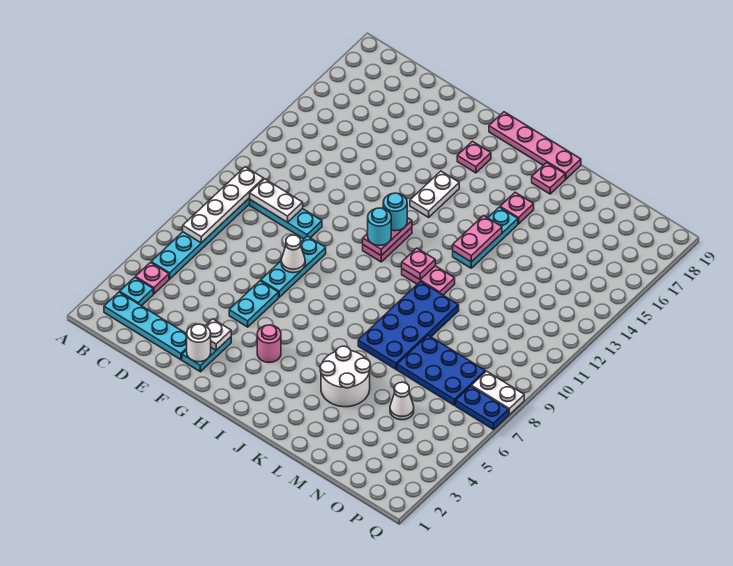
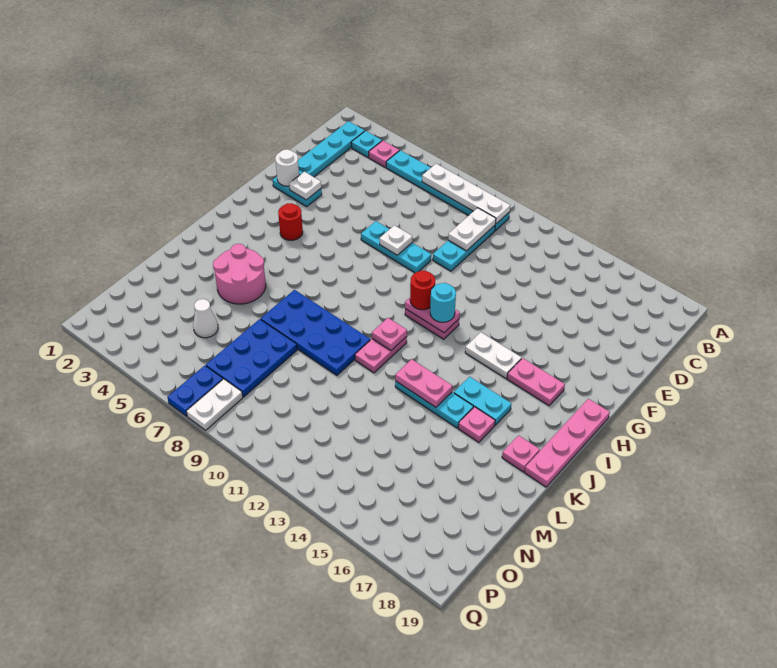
cyan plate F5:F6 level 1 -> cyan plate J15:J16 level 1
white cone F8 level 2 -> white plate F8 level 2
pink round brick H4 level 1 -> red round brick H4 level 1
cyan round brick H11 level 3 -> red round brick H11 level 3
pink plate H17 level 1 -> pink plate H16:H17 level 1
white round brick K4:L5 level 1 -> pink round brick K4:L5 level 1

